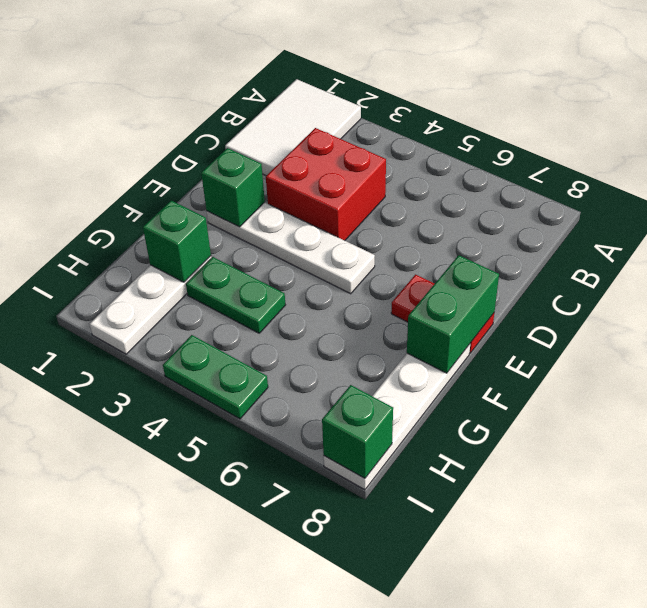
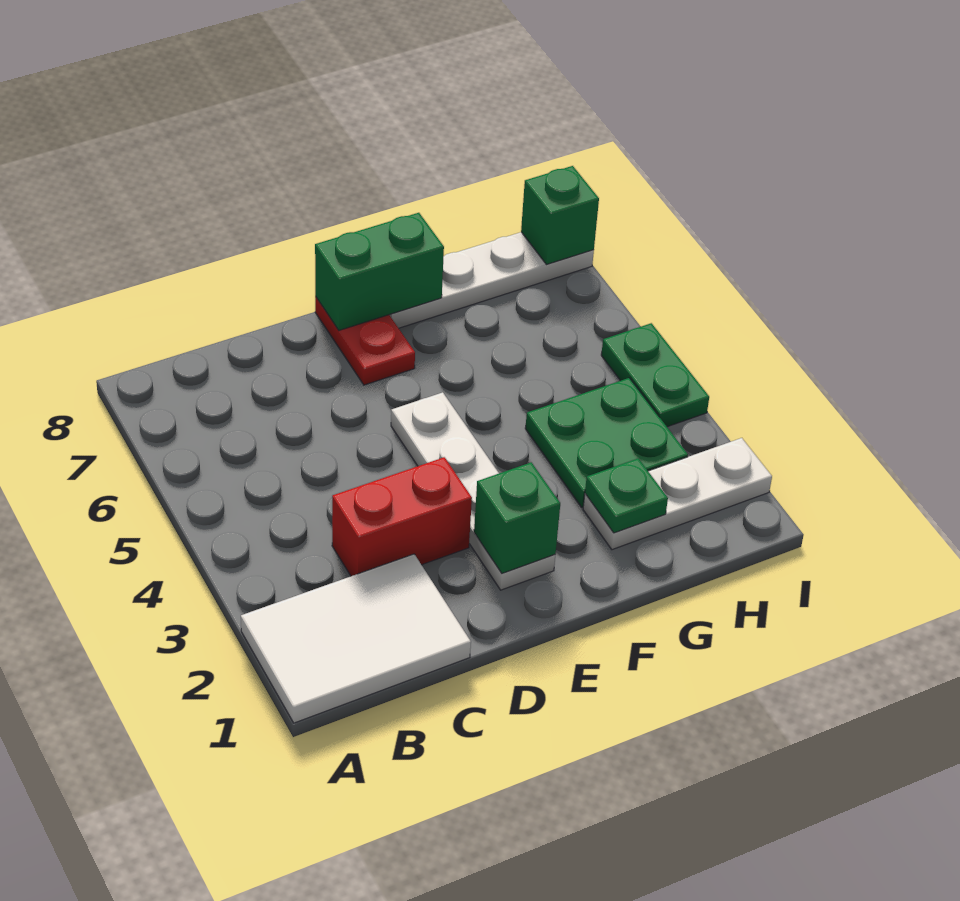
red brick C3:D4 level 1 -> red brick C3:D3 level 1
green brick G2 level 2 -> green plate G2 level 2
green plate G3:G4 level 1 -> green plate G3:H4 level 1

